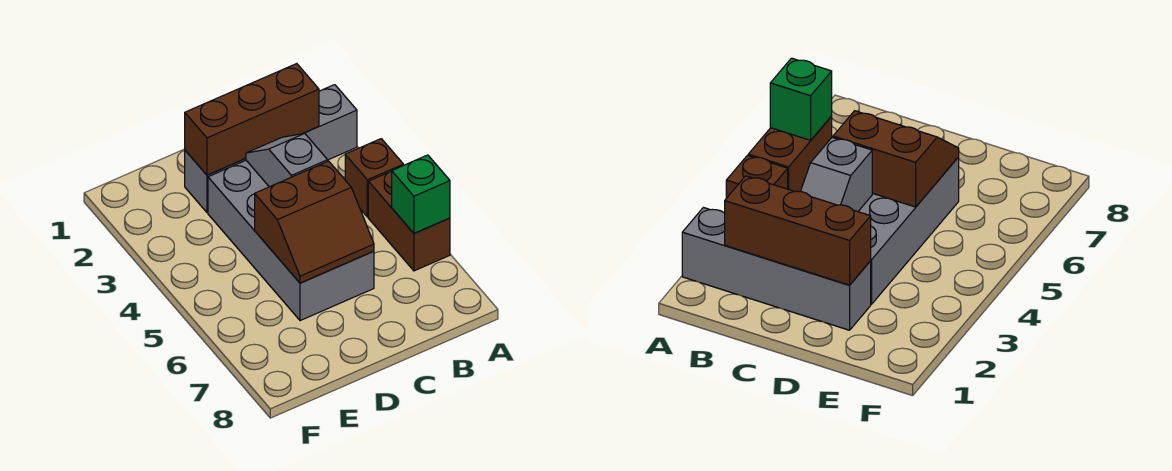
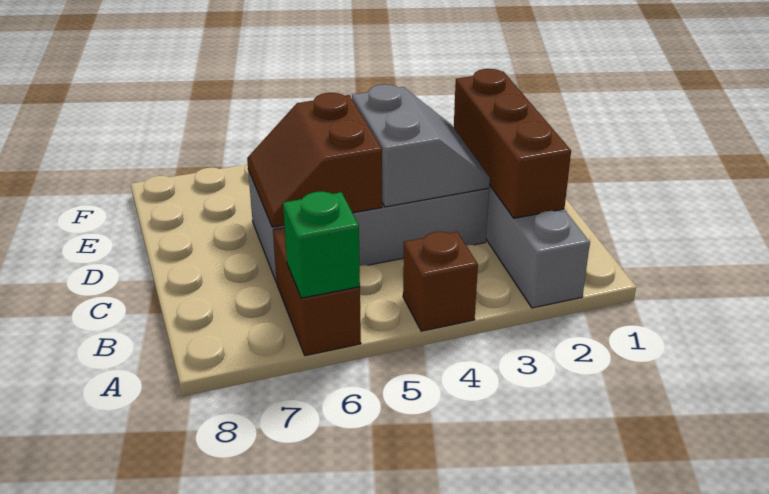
brown brick A5:A6 level 1 -> brown brick A6:B6 level 1
grey slope C3:C4 level 2 top 4 -> grey slope C3:D4 level 2 top 4

